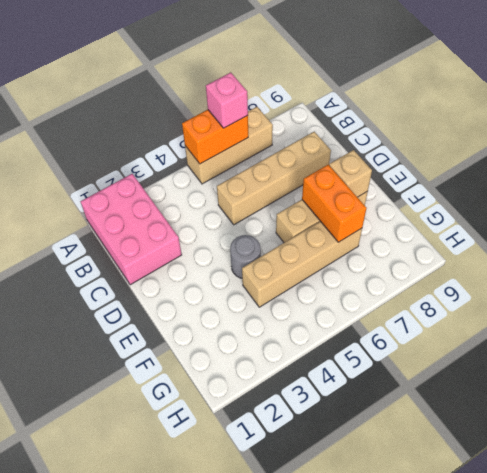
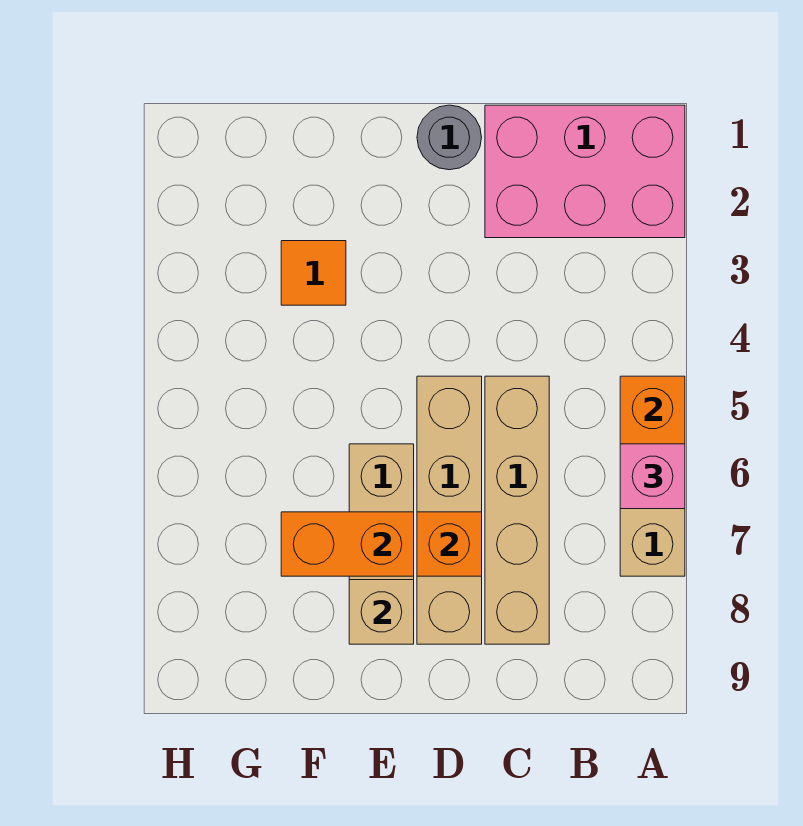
none -> orange brick D7 level 2
grey round brick E4 level 1 -> grey round brick D1 level 1
none -> orange tile F3 level 1
tan brick F4:F7 level 1 -> tan brick D5:D8 level 1

